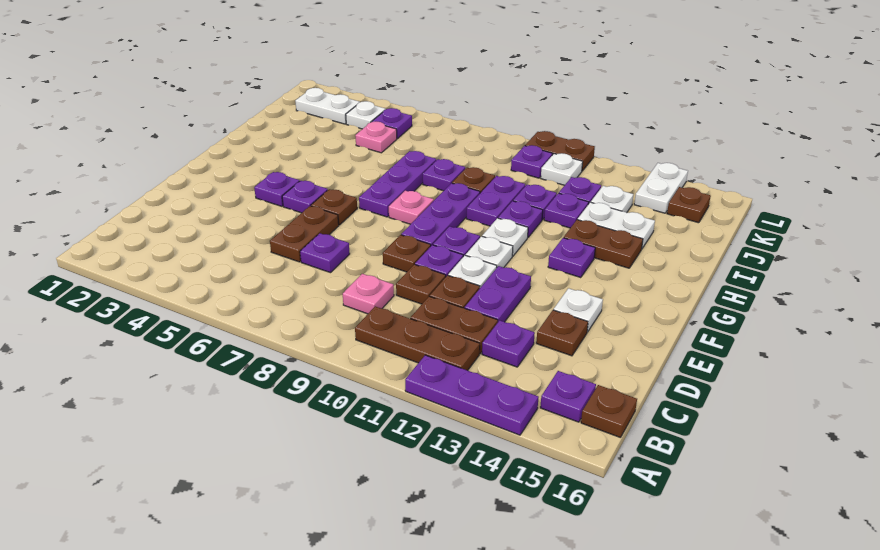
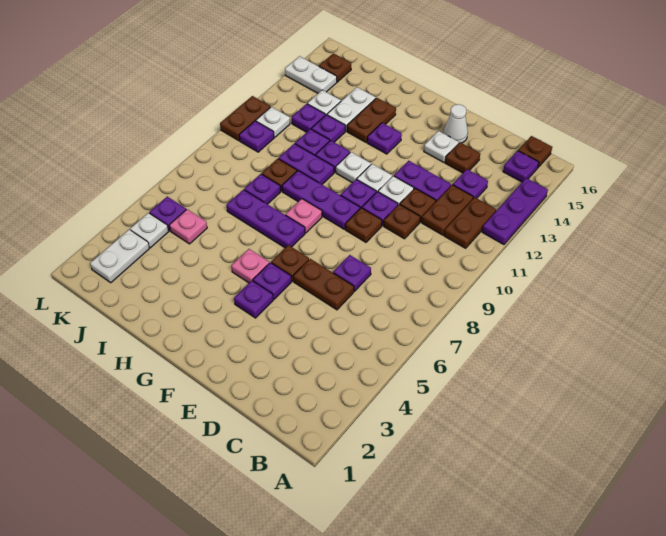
brown plate B10:B12 level 1 -> brown plate B11:B12 level 1
pink plate C9 level 1 -> pink plate G5 level 1
none -> white cone E15 level 1

